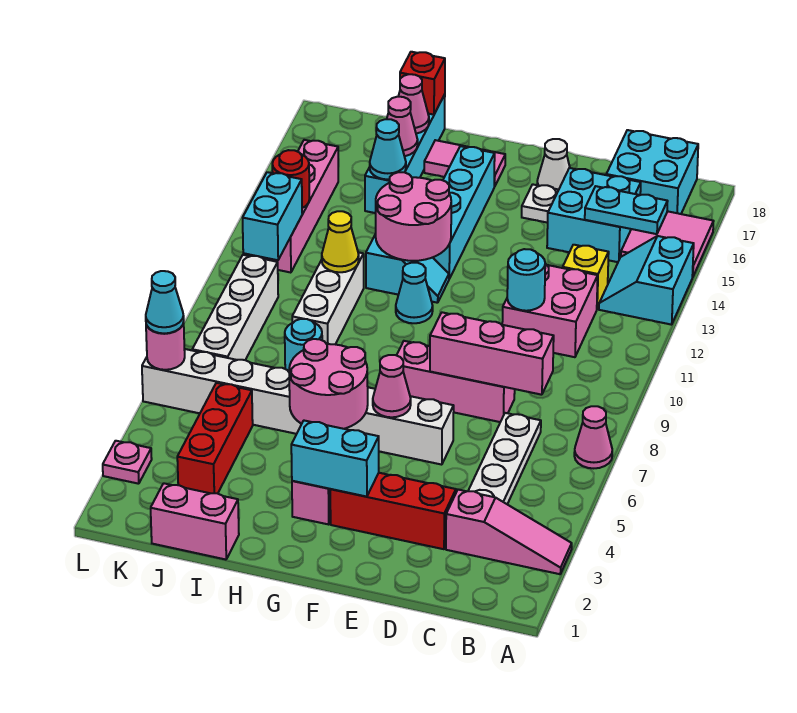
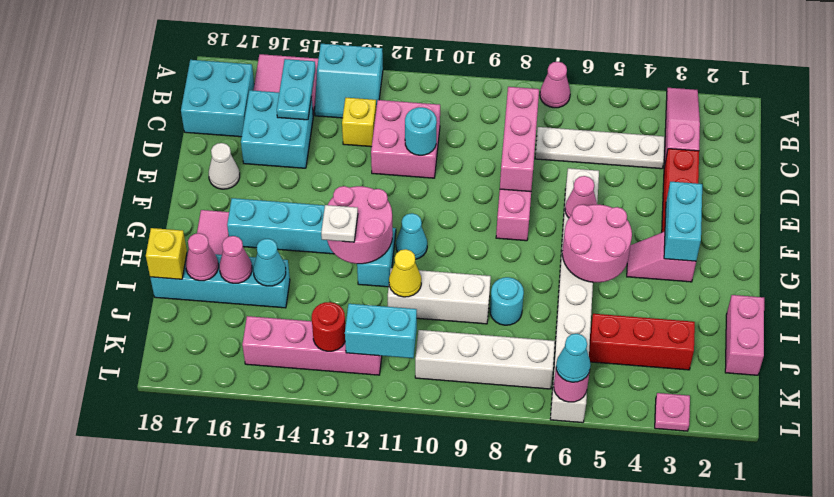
white plate E16 level 1 -> white plate H13 level 3
red brick I18 level 2 -> yellow brick I18 level 2

